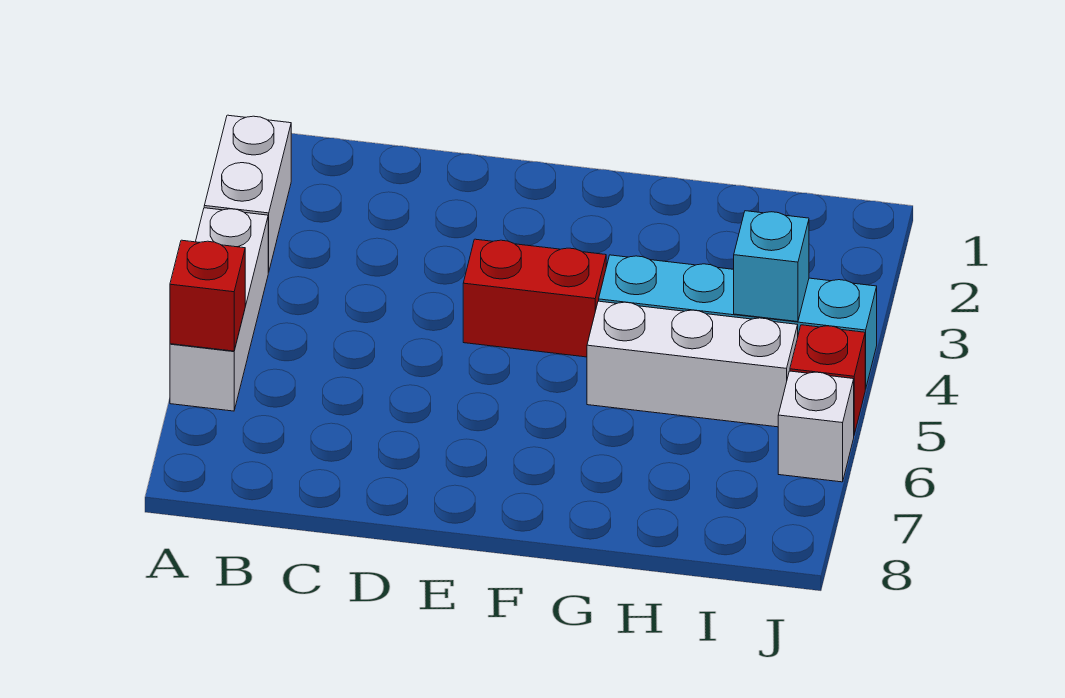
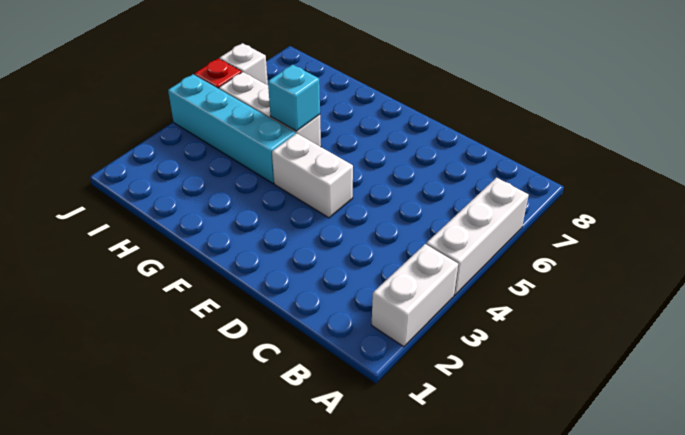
red brick A6 level 2 -> none
red brick E4:F4 level 1 -> white brick E4:F4 level 1
cyan brick I4 level 2 -> cyan brick G5 level 2

